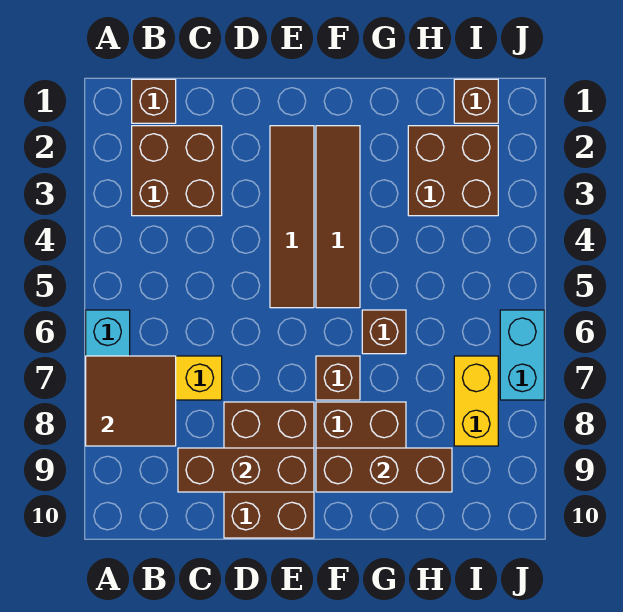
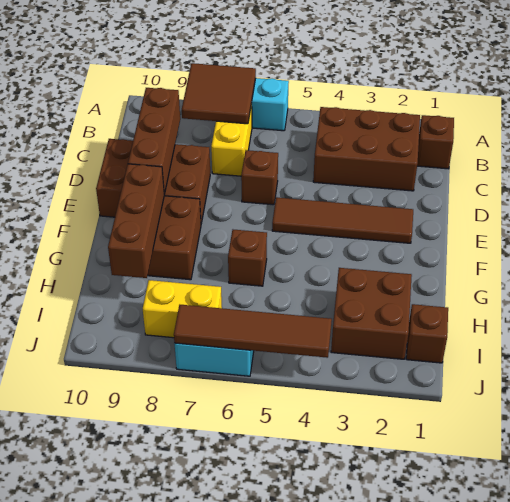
brown brick B2:C3 level 1 -> brown brick B2:C4 level 1
brown tile F2:F5 level 1 -> brown tile J4:J7 level 2
brown brick F7 level 1 -> brown brick D6 level 1

